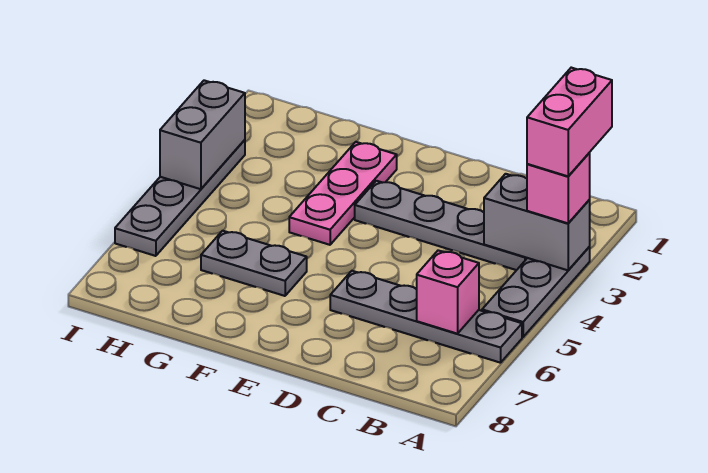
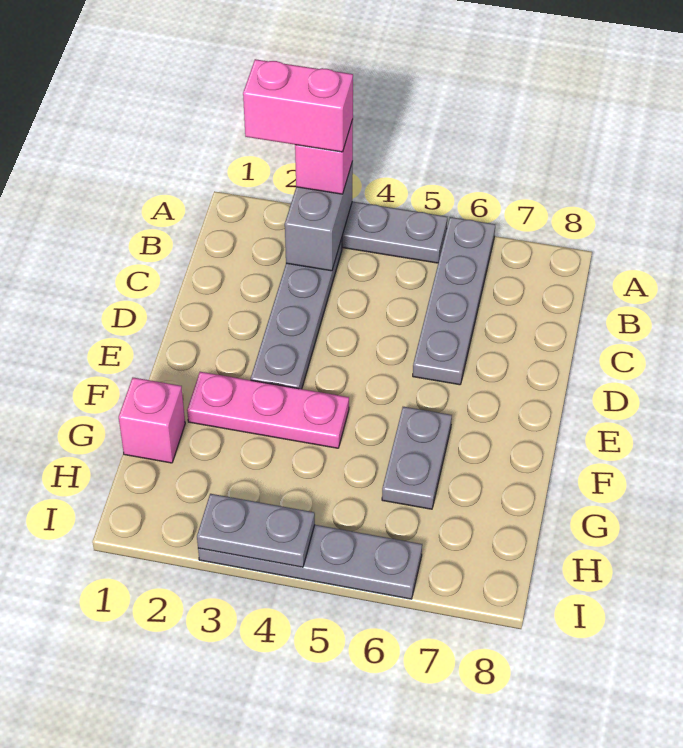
pink brick B6 level 2 -> pink brick G1 level 1
grey brick I3:I4 level 2 -> grey plate I3:I4 level 2

